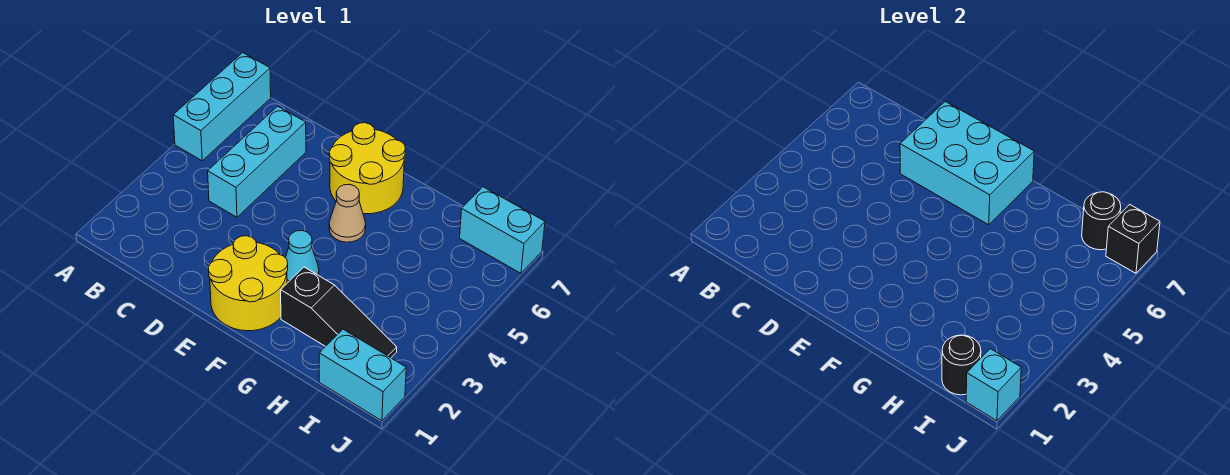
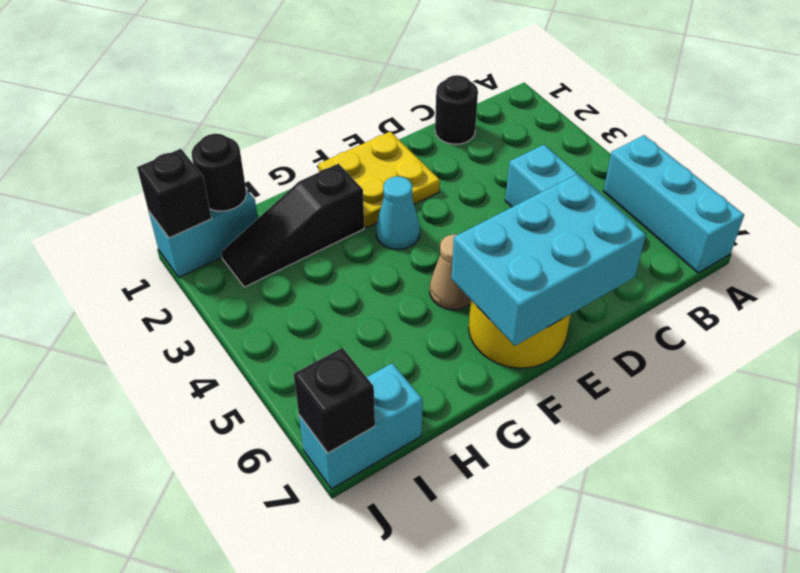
yellow round brick E1:F2 level 1 -> yellow plate E1:F2 level 1
black round brick I7 level 2 -> black round brick C1 level 1
cyan brick J1 level 2 -> black brick J1 level 2

